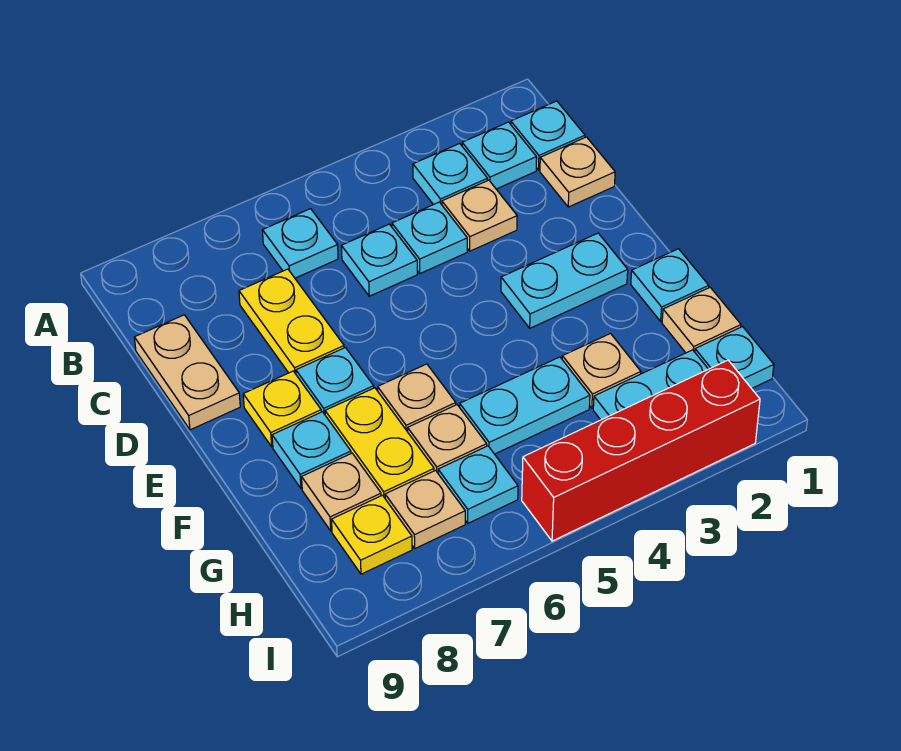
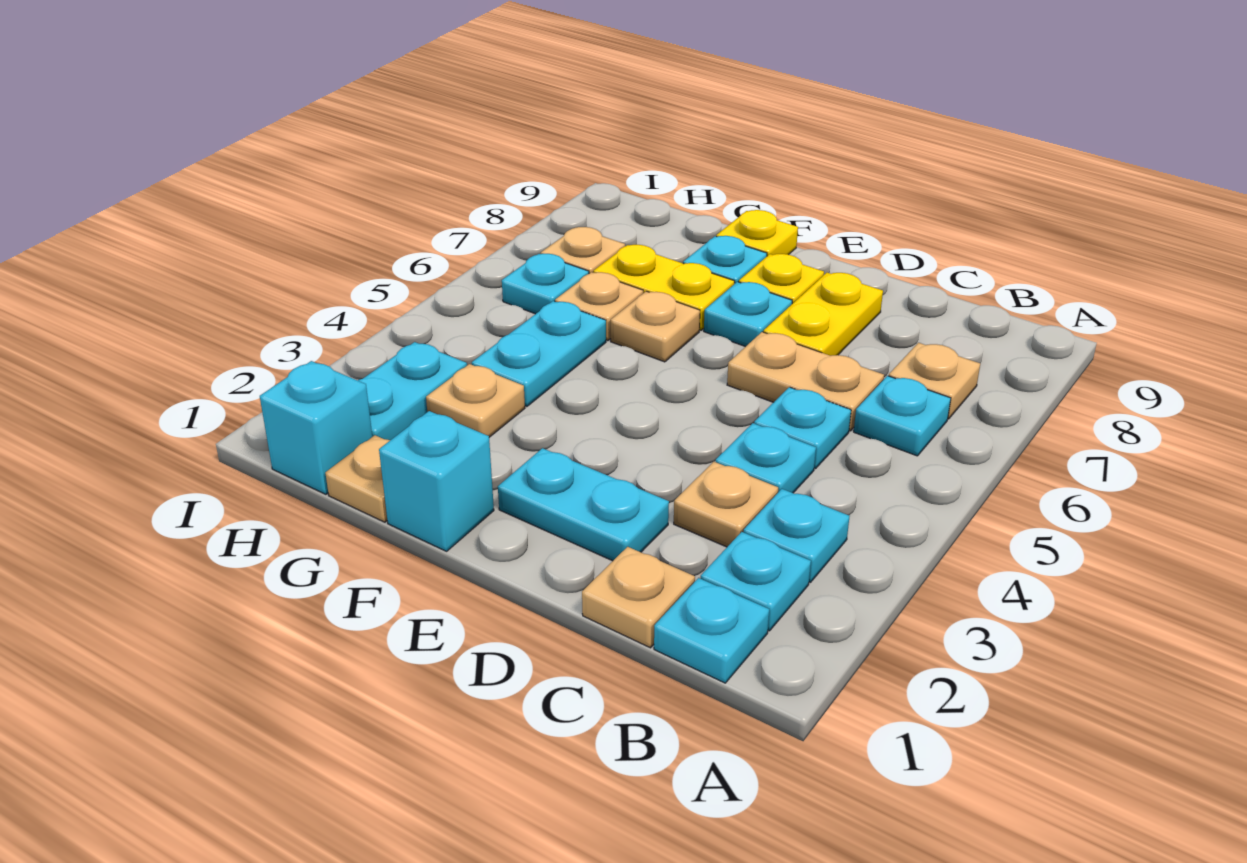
yellow plate C7:D7 level 1 -> yellow plate D7:D8 level 1
tan plate C9:D9 level 1 -> tan plate C6:D6 level 1
cyan plate E2:E3 level 1 -> cyan plate D2:E2 level 1
cyan plate F1 level 1 -> cyan brick F1 level 1
tan plate G8 level 1 -> tan plate B7 level 1
cyan plate H1 level 1 -> cyan brick H1 level 1
yellow plate H8 level 1 -> yellow plate F9 level 1
red brick I2:I5 level 1 -> none

